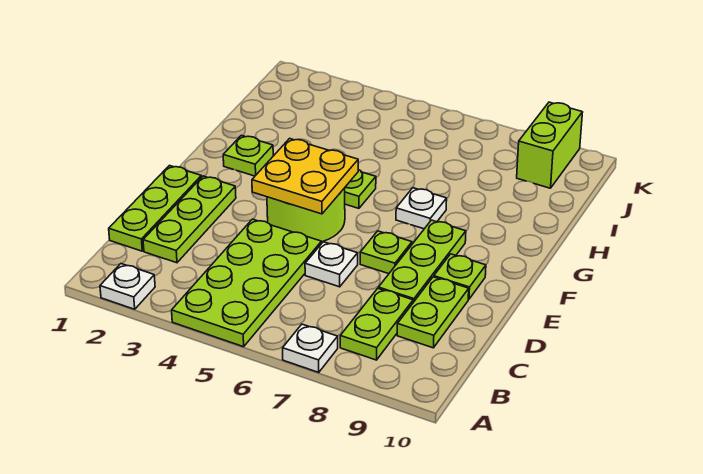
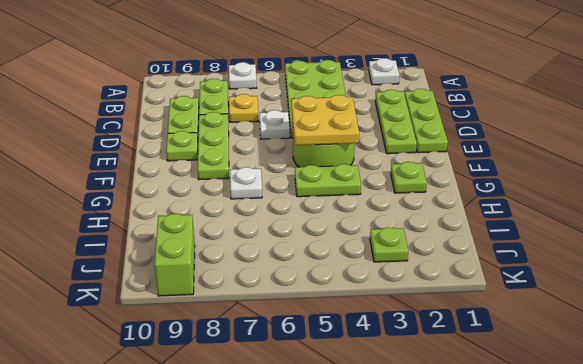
none -> yellow plate C7 level 1
lime plate E7 level 1 -> lime plate J3 level 1

